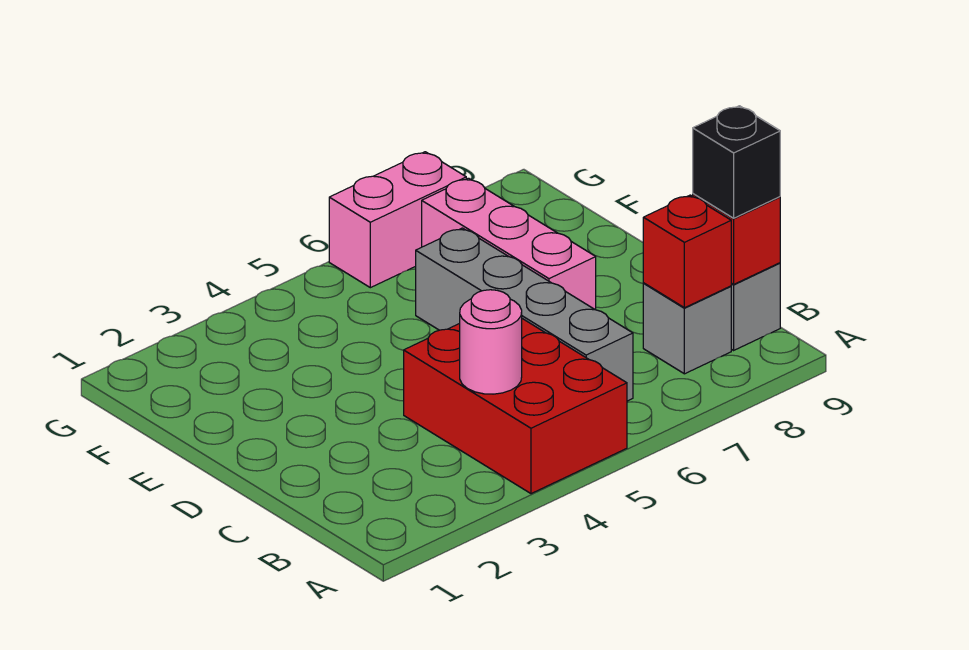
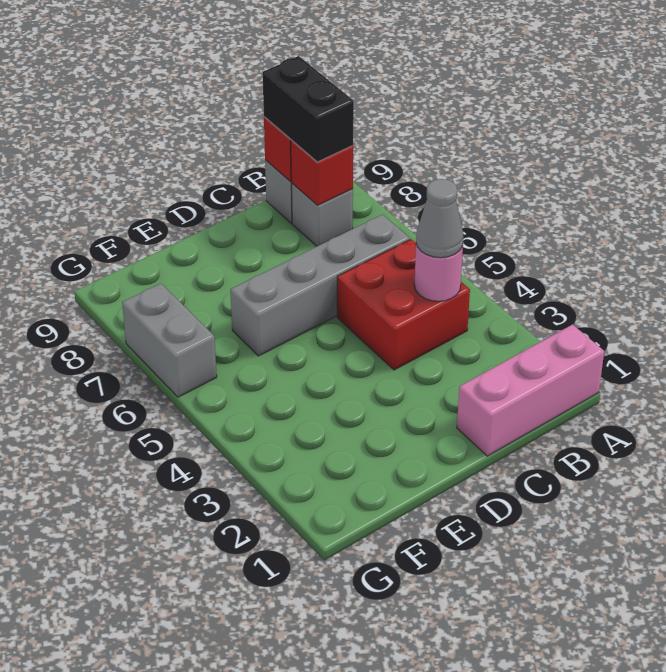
red brick A4:C5 level 1 -> red brick B4:C5 level 1
none -> grey cone B4 level 3
black brick B9 level 3 -> black brick B8:B9 level 3
pink brick D7:F7 level 1 -> pink brick A1:C1 level 1
pink brick G6:G7 level 1 -> grey brick G6:G7 level 1

